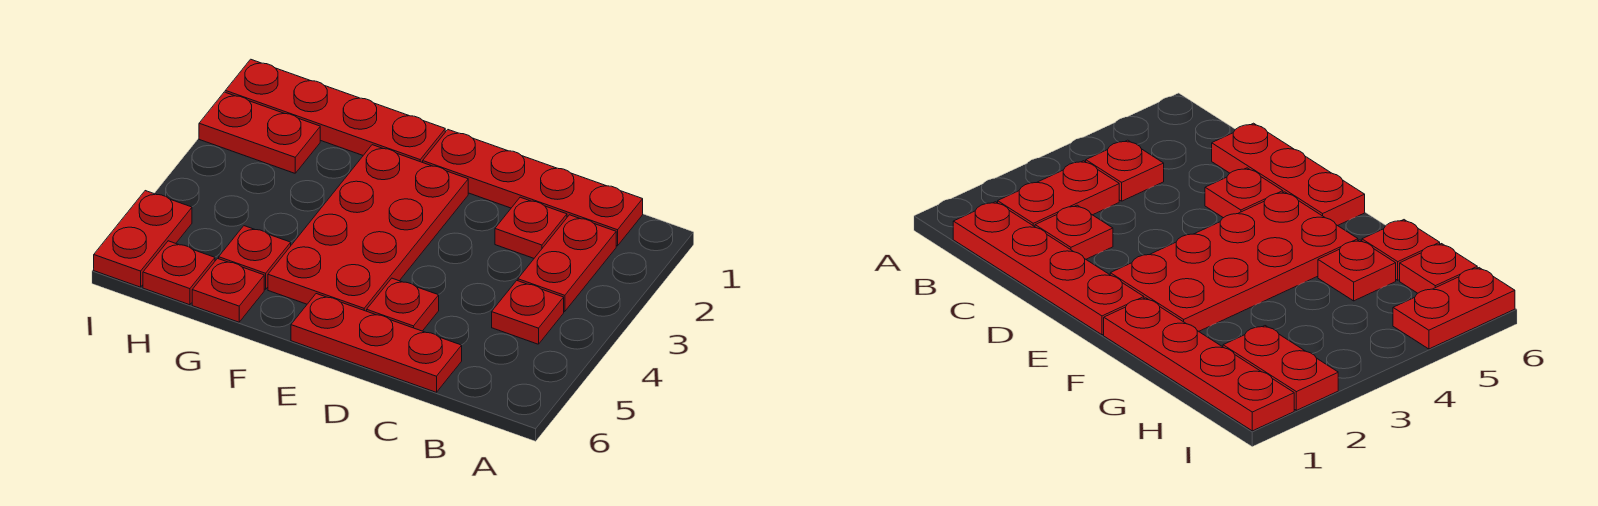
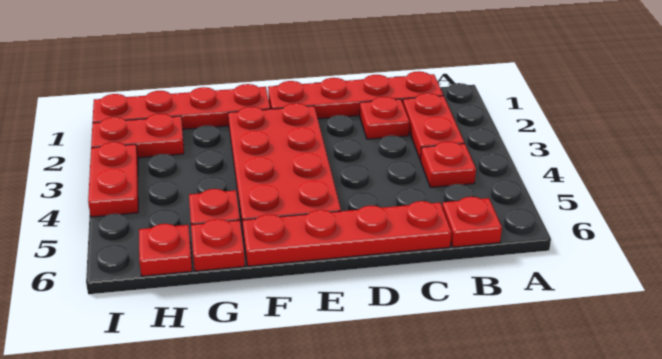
red plate C6:E6 level 1 -> red plate C6:F6 level 1
red plate D5 level 1 -> red plate B6 level 1
red plate I5:I6 level 1 -> red plate I3:I4 level 1

